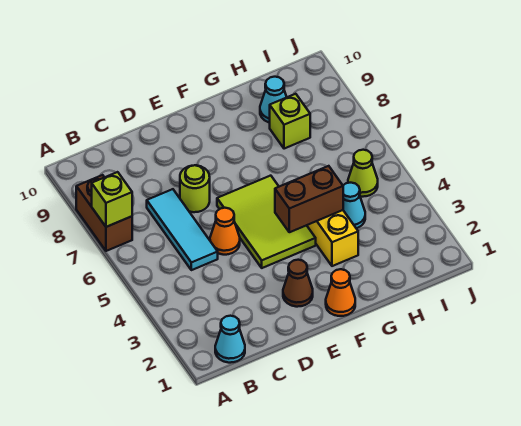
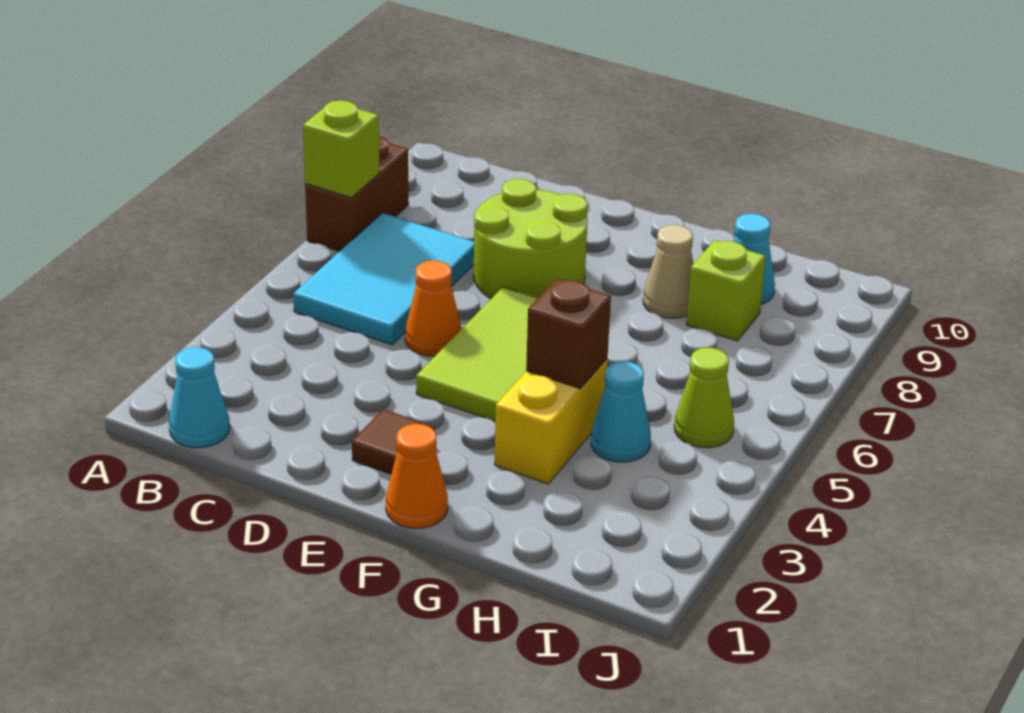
cyan tile C5:C7 level 1 -> cyan tile B5:C7 level 1
lime round brick D7 level 1 -> lime round brick D7:E8 level 1
brown cone E2 level 1 -> brown tile E2 level 1
brown brick F4:G4 level 2 -> brown brick G4 level 2
none -> tan cone G8 level 1

